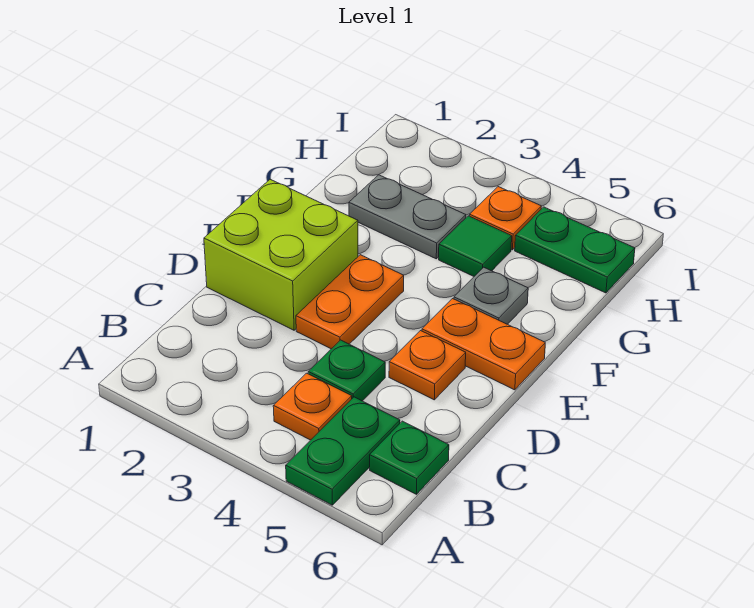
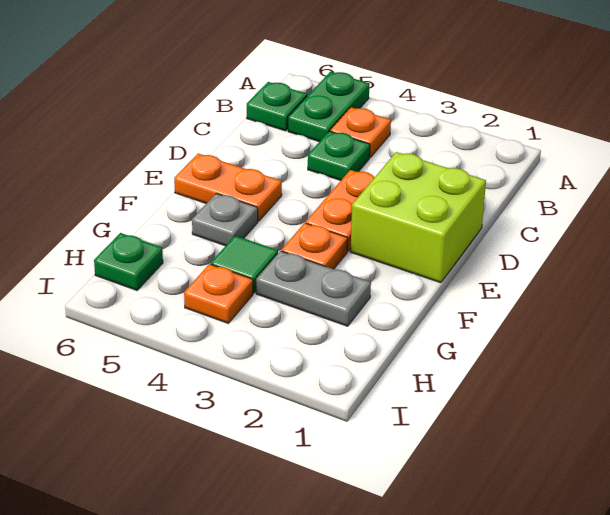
orange plate D5 level 1 -> orange plate F3 level 1
green plate H5:H6 level 1 -> green plate H6 level 1

